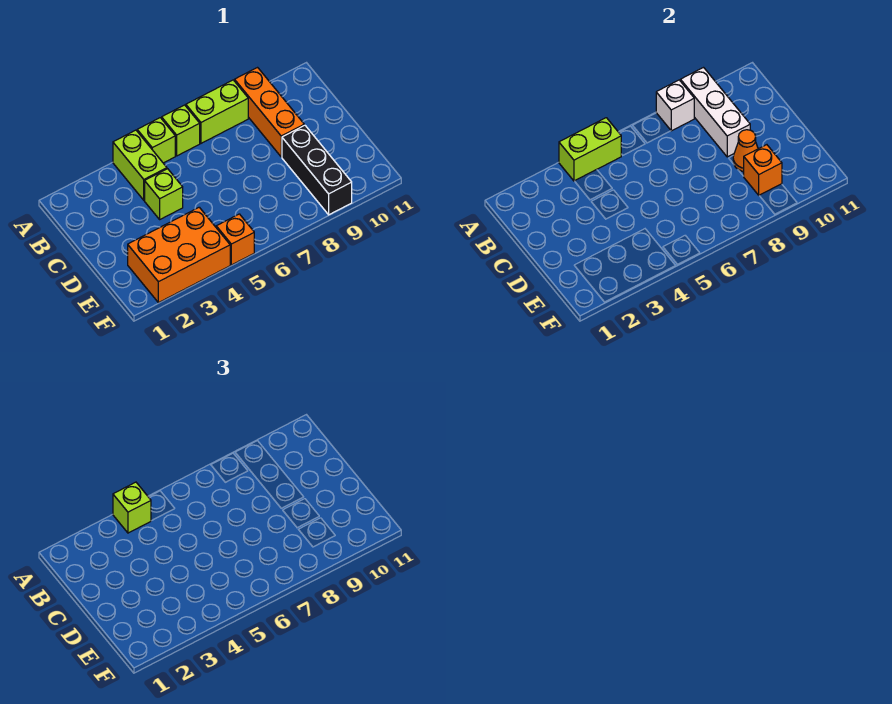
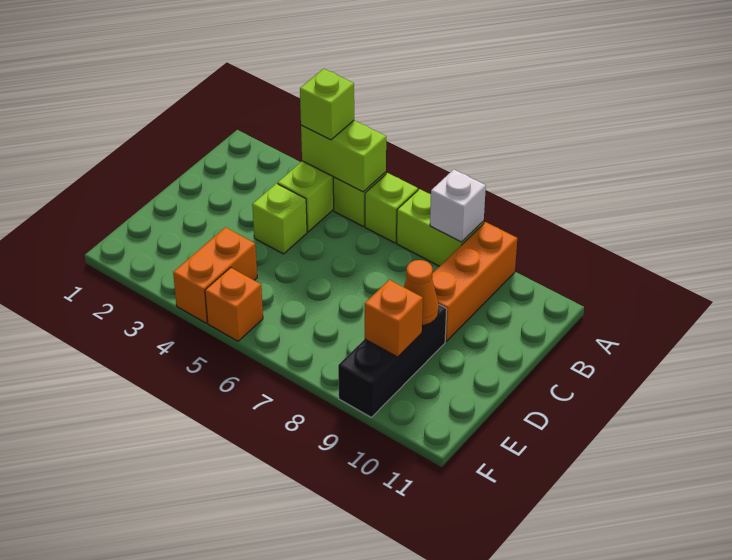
white brick A9:C9 level 2 -> none
orange brick E2:F4 level 1 -> orange brick E4:F4 level 1

